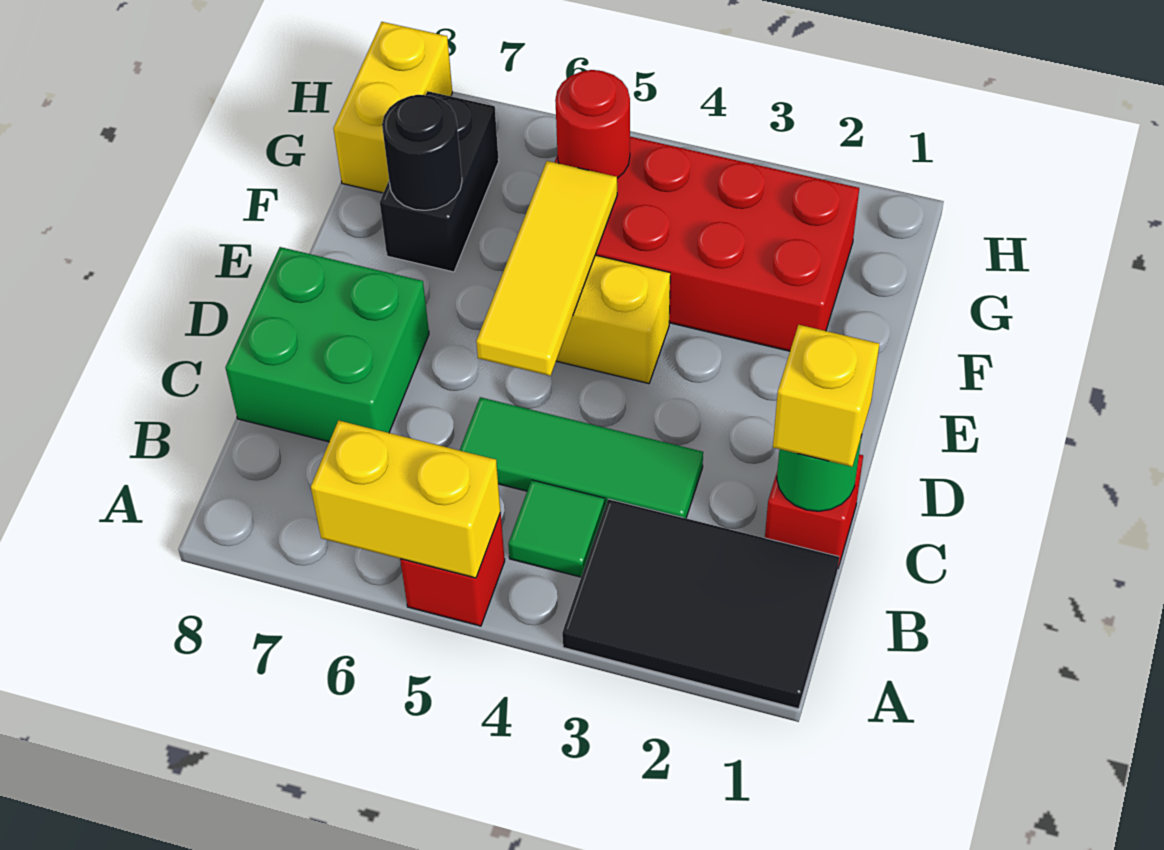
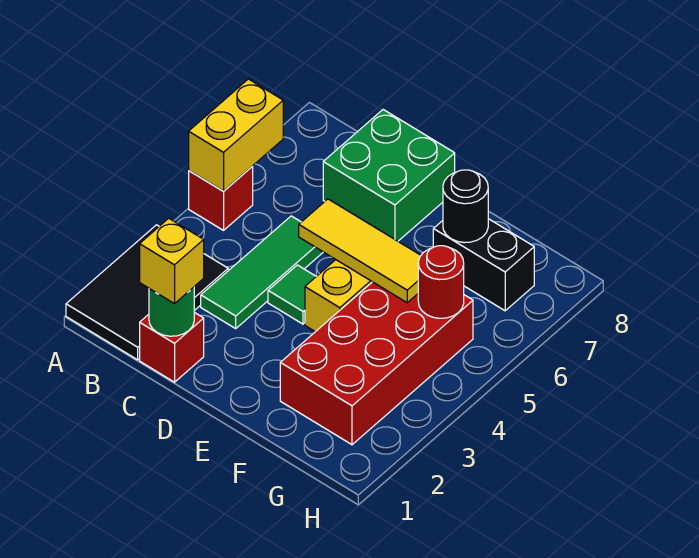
green tile B4 level 1 -> green tile D4 level 1
yellow brick G8:H8 level 1 -> none

